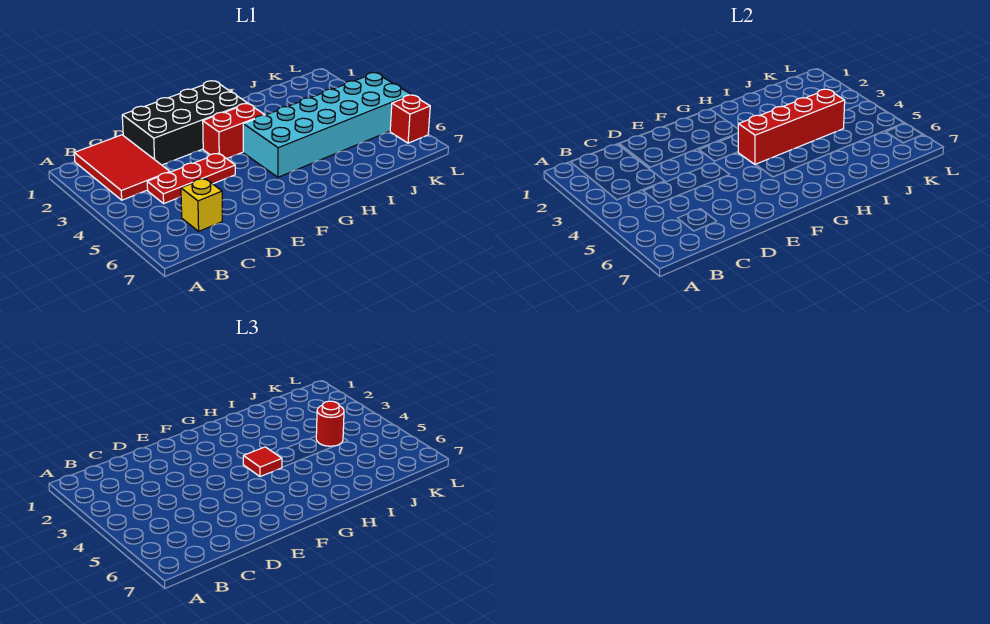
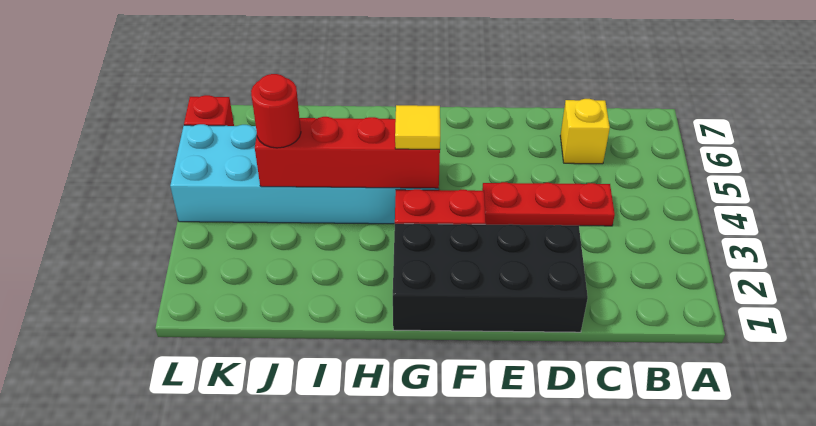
red tile B1:C3 level 1 -> none
red tile G4 level 3 -> yellow tile G4 level 3

